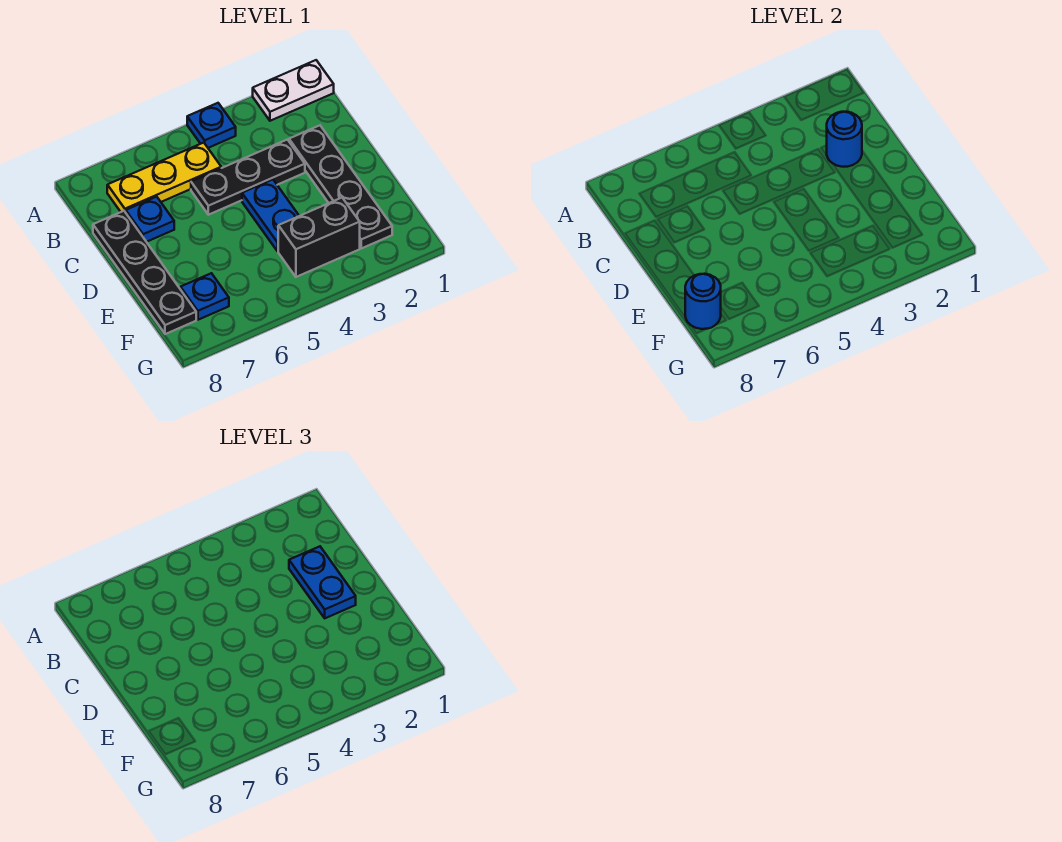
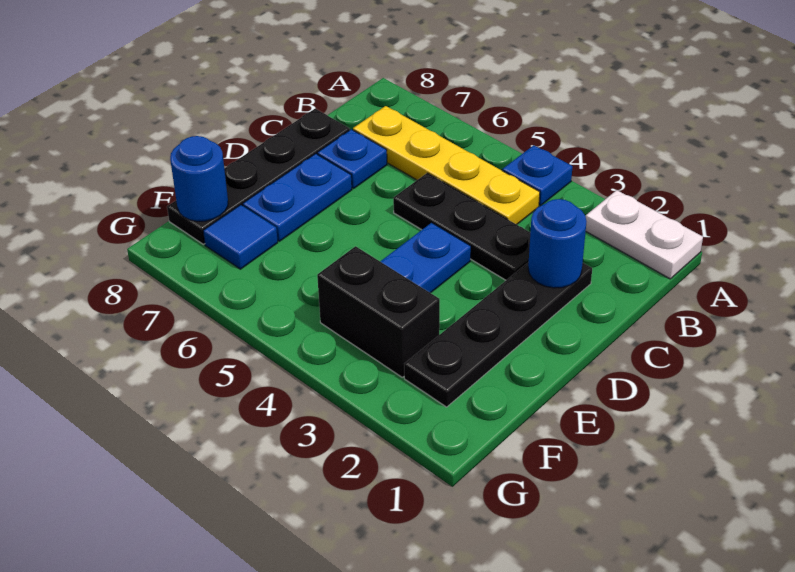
yellow plate B5:B7 level 1 -> yellow plate B4:B7 level 1
blue plate C2:D2 level 3 -> blue plate D7:E7 level 1
blue plate F7 level 1 -> blue tile F7 level 1

